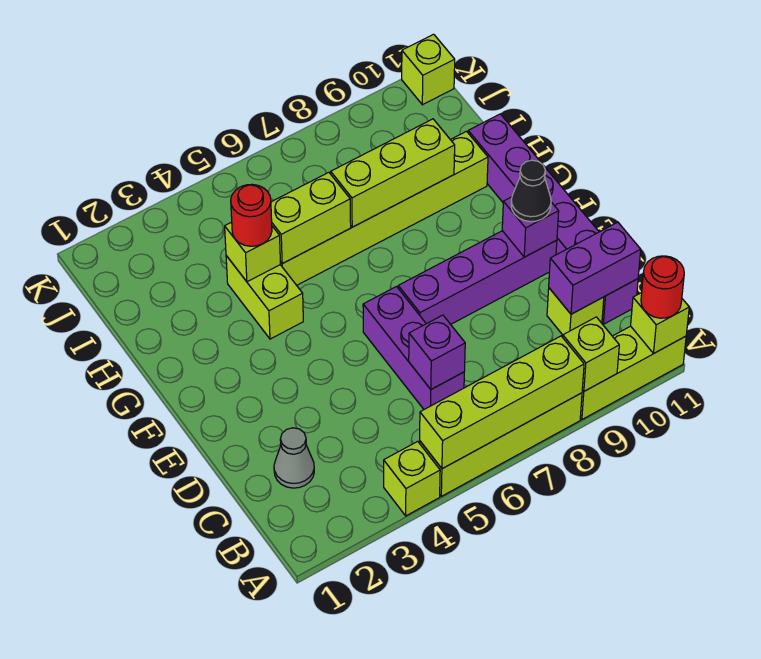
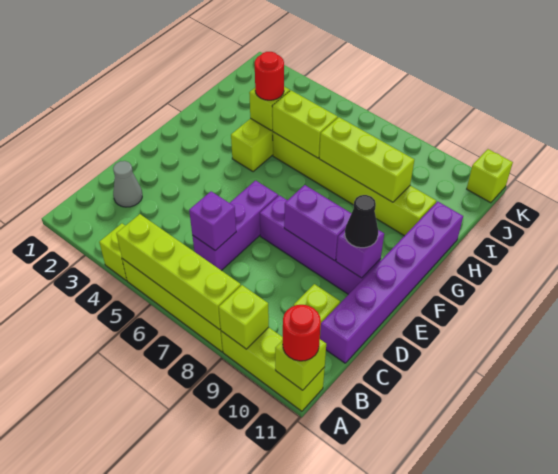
purple brick C10:C11 level 2 -> purple brick E8:E9 level 2

